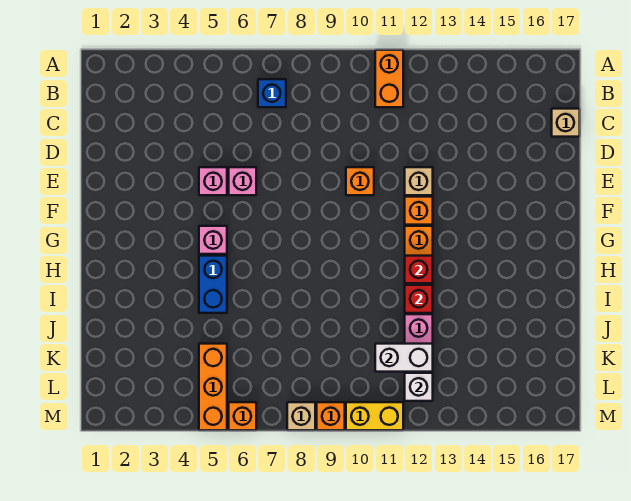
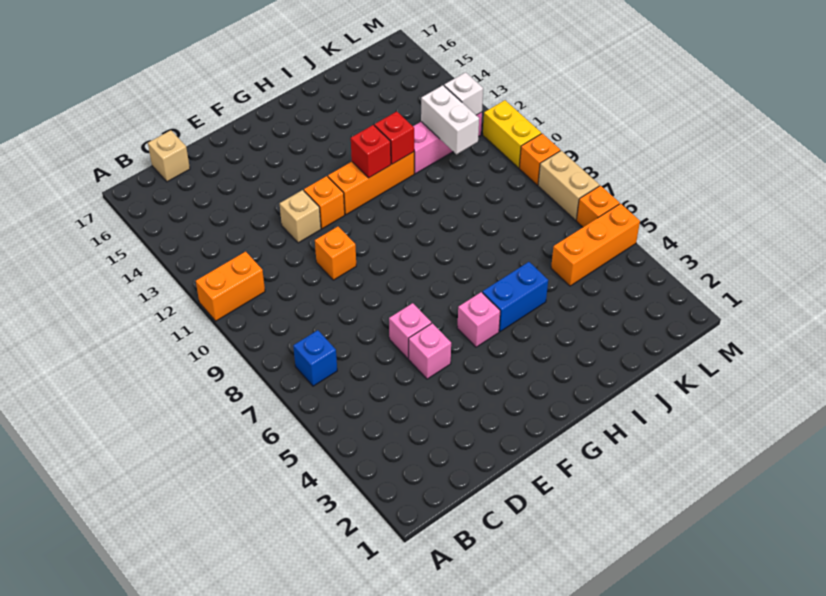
tan brick M8 level 1 -> tan brick M7:M8 level 1

